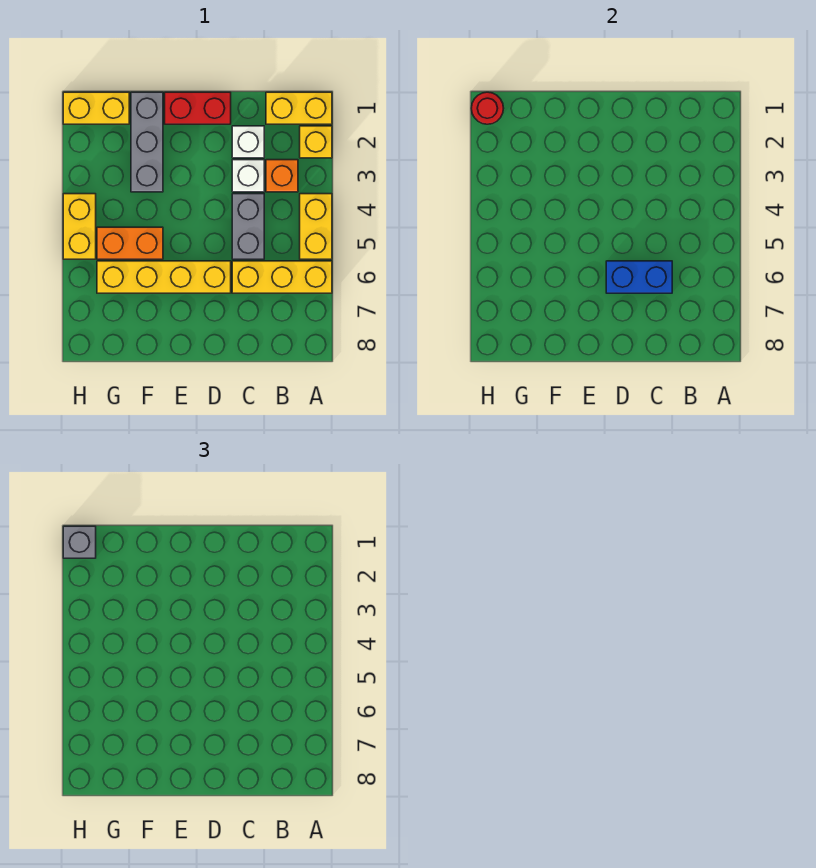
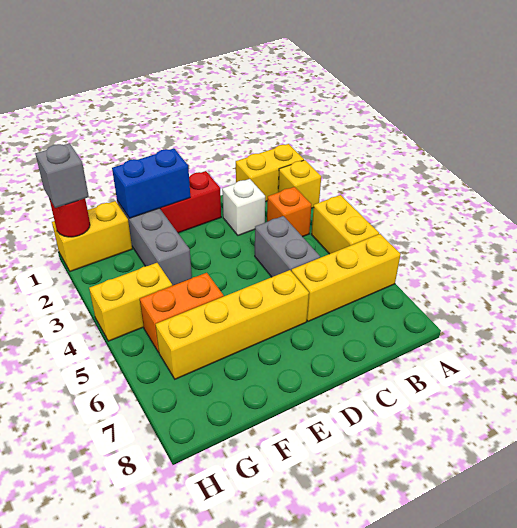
white brick C3 level 1 -> none
blue brick C6:D6 level 2 -> blue brick E1:F1 level 2
yellow brick H4:H5 level 1 -> yellow brick G4:H4 level 1

